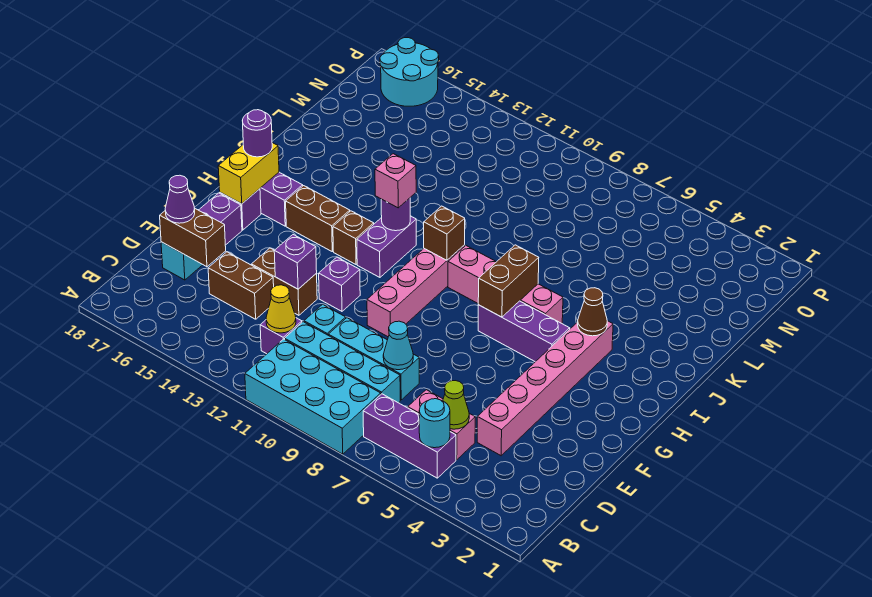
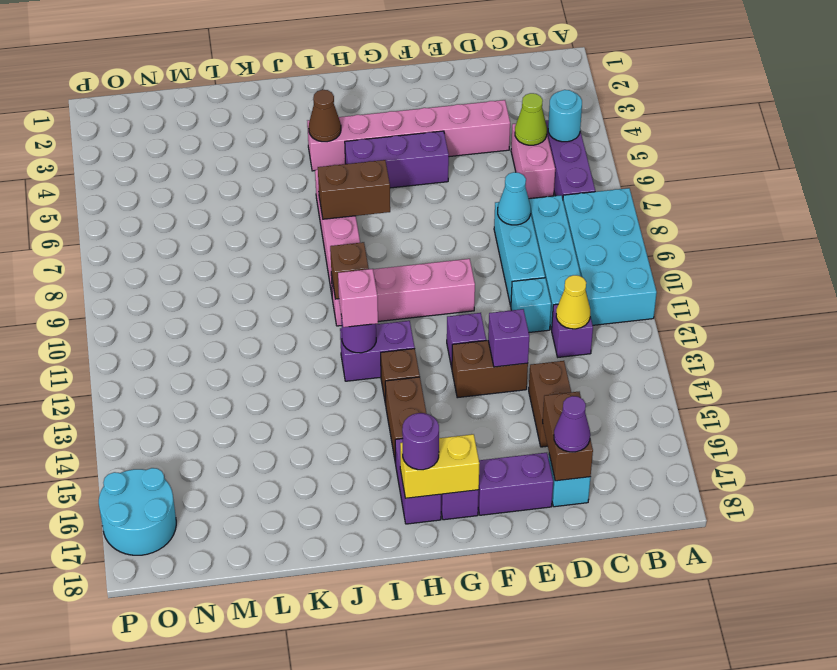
brown brick E13:E14 level 1 -> brown brick E13:F13 level 1
purple brick H5:H7 level 1 -> purple brick F5:H5 level 1

